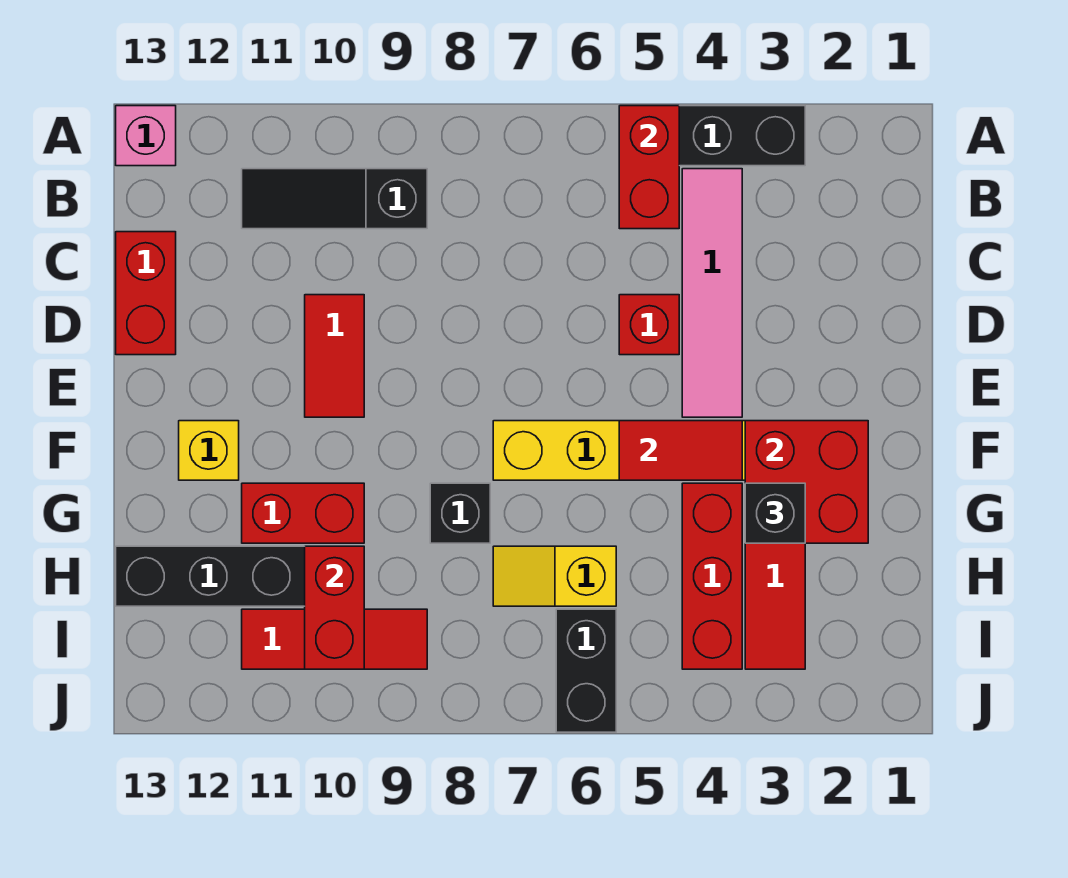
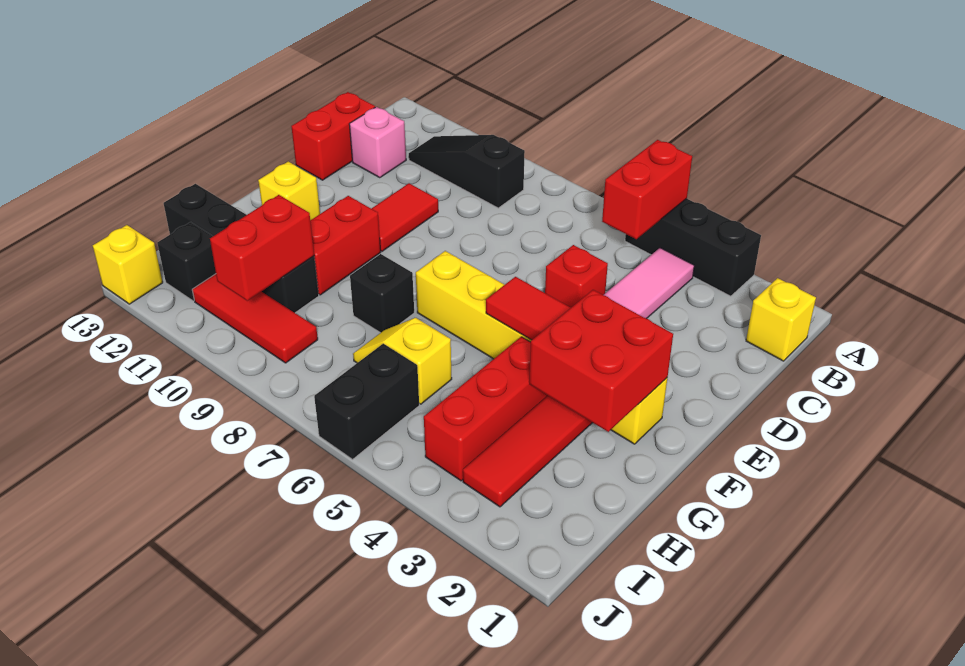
pink brick A13 level 1 -> pink brick C12 level 1
none -> yellow brick B1 level 1
black brick G3 level 3 -> black brick I12 level 1
red brick G10:G11 level 1 -> red brick F10:G10 level 1
none -> yellow brick J13 level 1

